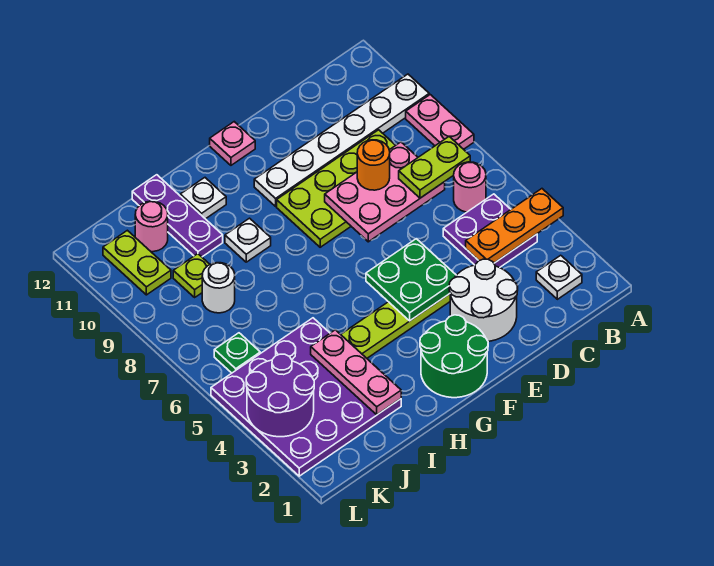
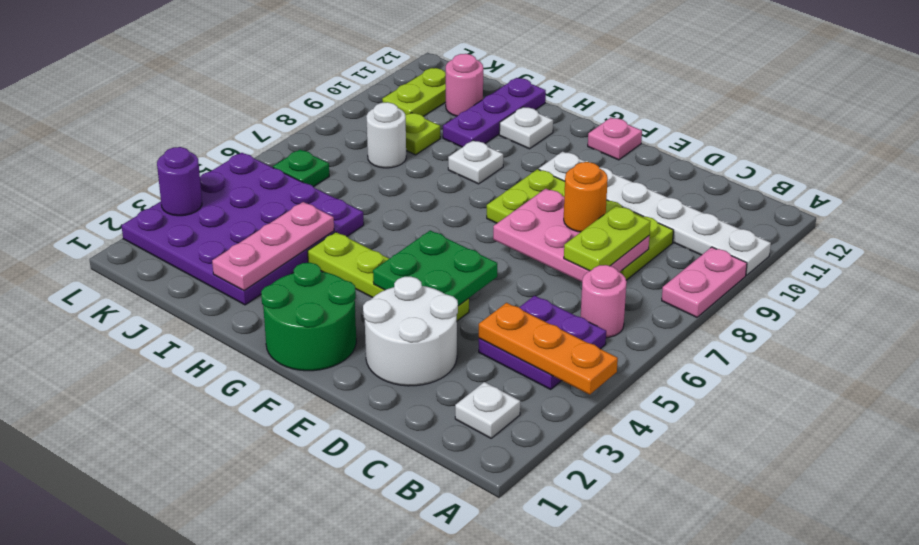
lime plate B7:C7 level 3 -> lime plate C7:C8 level 3
purple round brick K3:L4 level 2 -> purple round brick L3 level 2

